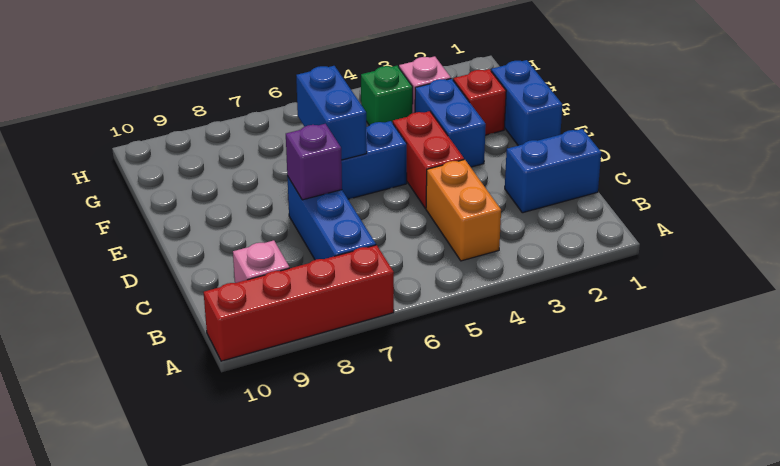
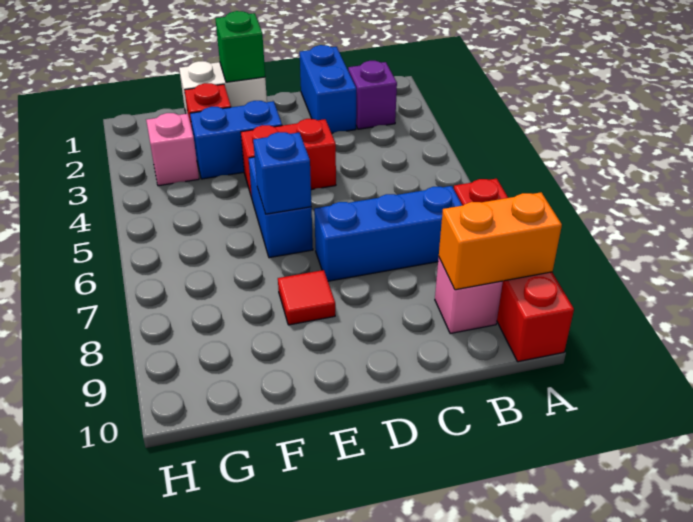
orange brick B4:C4 level 1 -> orange brick A9:B9 level 2
purple brick D7 level 2 -> purple brick B2 level 1
blue brick E1:F1 level 1 -> white brick E1:F1 level 1
blue brick E6:F6 level 2 -> blue brick E6 level 2
none -> red tile E8 level 1
green brick G4 level 1 -> green brick E1 level 2

